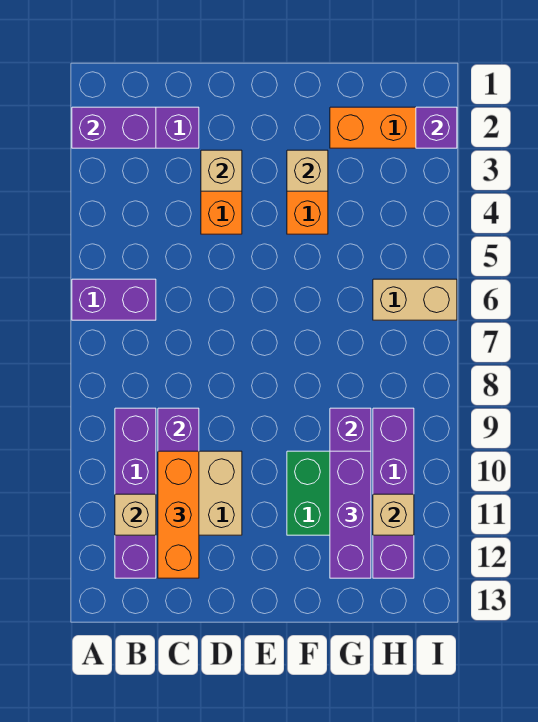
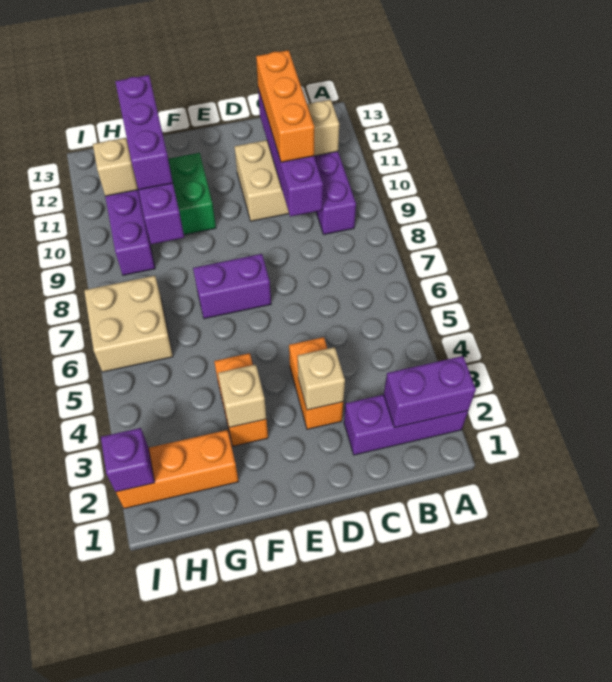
purple brick A6:B6 level 1 -> purple brick E7:F7 level 1
tan brick H6:I6 level 1 -> tan brick H6:I7 level 1

